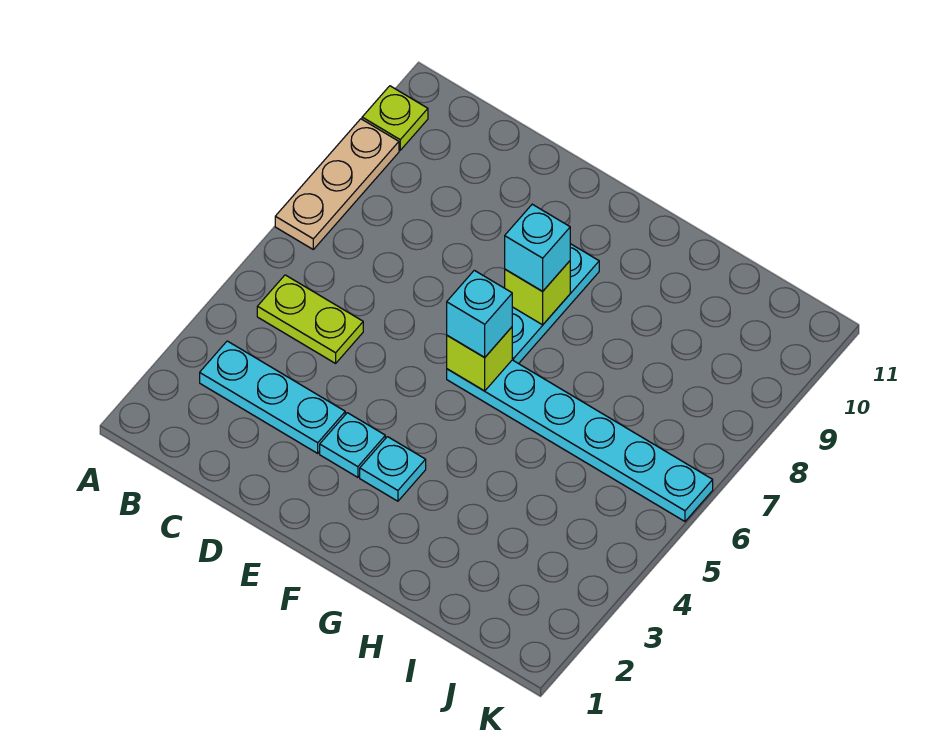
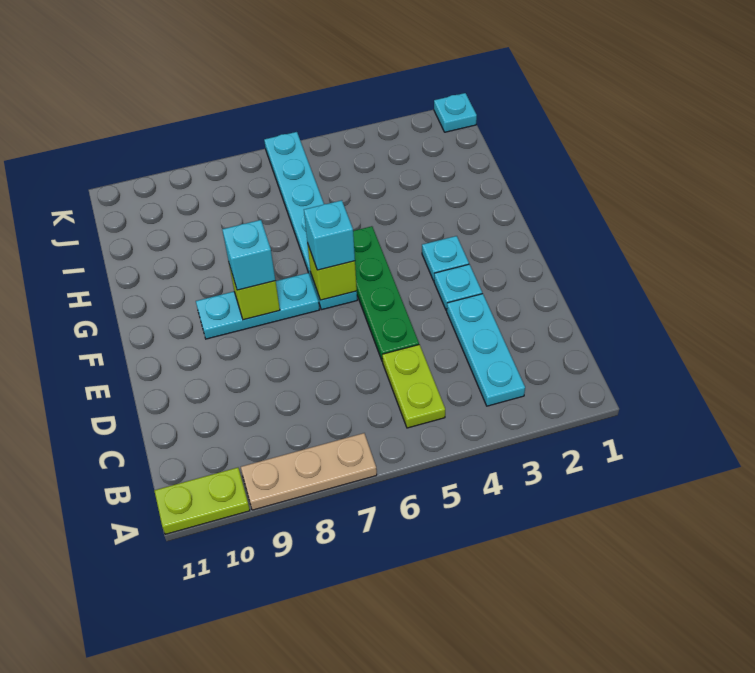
lime plate A10 level 1 -> lime plate A10:A11 level 1
none -> green plate D5:G5 level 1
none -> cyan plate K1 level 1

